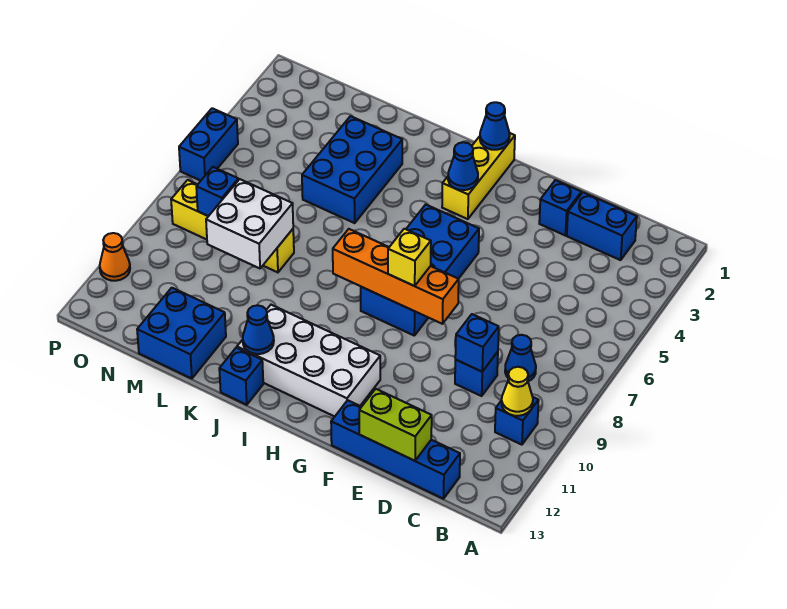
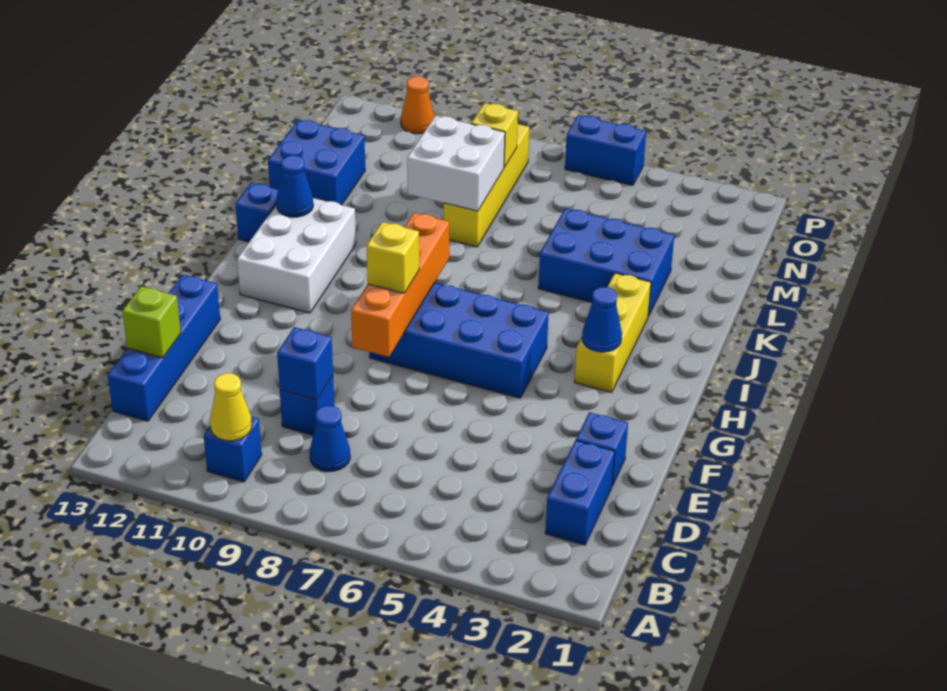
lime brick D13:E13 level 2 -> lime brick D13 level 2
white brick G11:J12 level 1 -> white brick H11:J12 level 1
yellow brick H1:H3 level 1 -> yellow brick H3:J3 level 1
blue cone H1 level 2 -> none
blue brick N8 level 2 -> yellow brick N8 level 2

